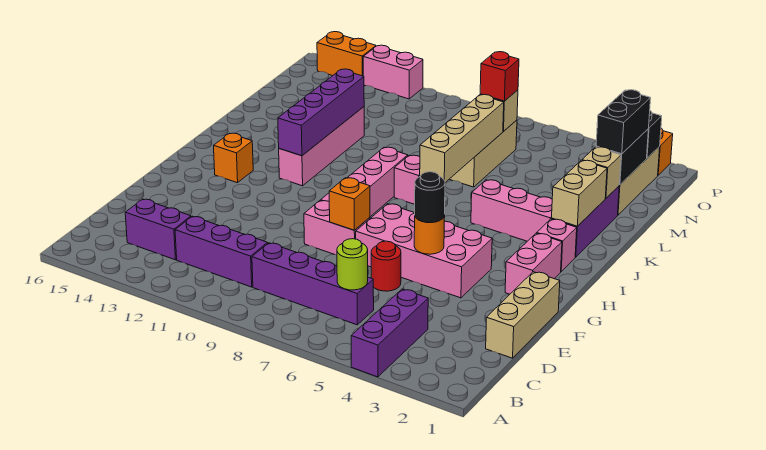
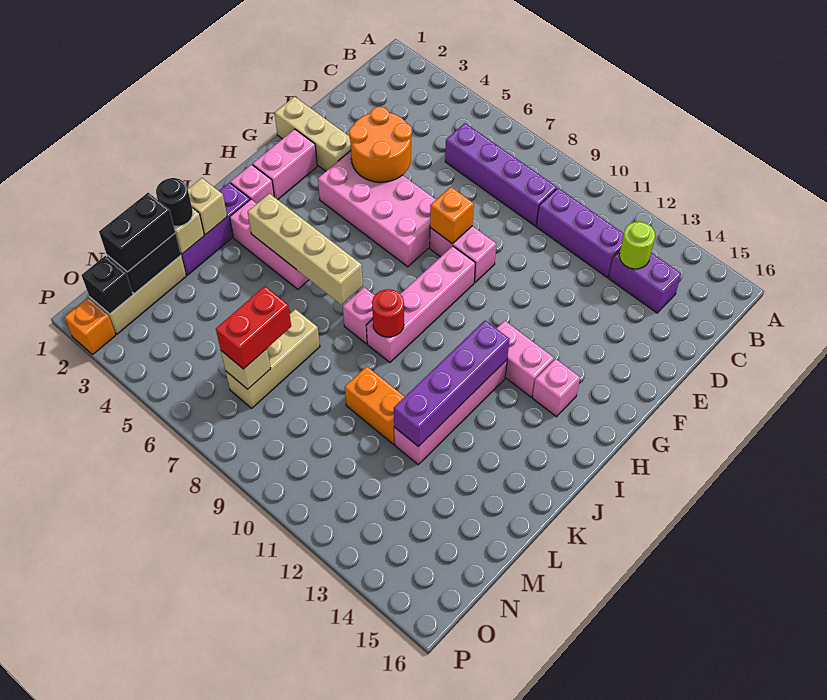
purple brick A4:C4 level 1 -> none
lime round brick C6 level 2 -> lime round brick C13 level 2
tan brick D1:F1 level 1 -> tan brick F1:F3 level 1
red round brick E6 level 1 -> red round brick J9 level 2
orange round brick F5 level 2 -> orange round brick E4:F5 level 2
black round brick F5 level 3 -> black round brick L2 level 3
orange brick H14 level 1 -> pink brick H14 level 1
tan brick J2:K2 level 2 -> tan brick K2 level 2
tan brick J7:M7 level 2 -> tan brick J4:J7 level 2
red brick N7 level 3 -> red brick M7:N7 level 3
pink brick P12:P13 level 1 -> pink brick H12:H13 level 1
orange brick P14:P15 level 1 -> orange brick L10:L11 level 1

